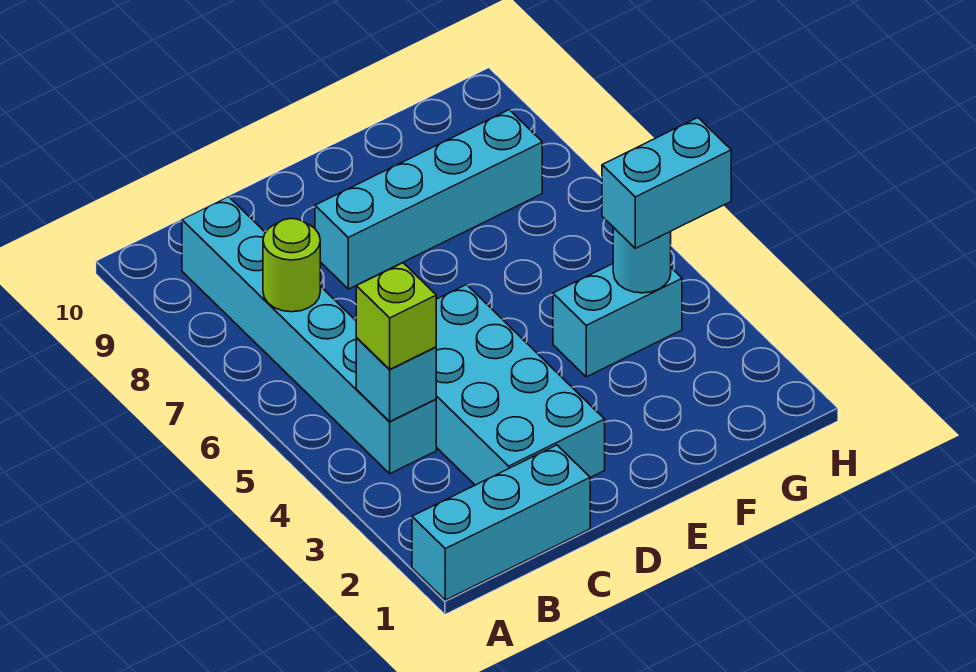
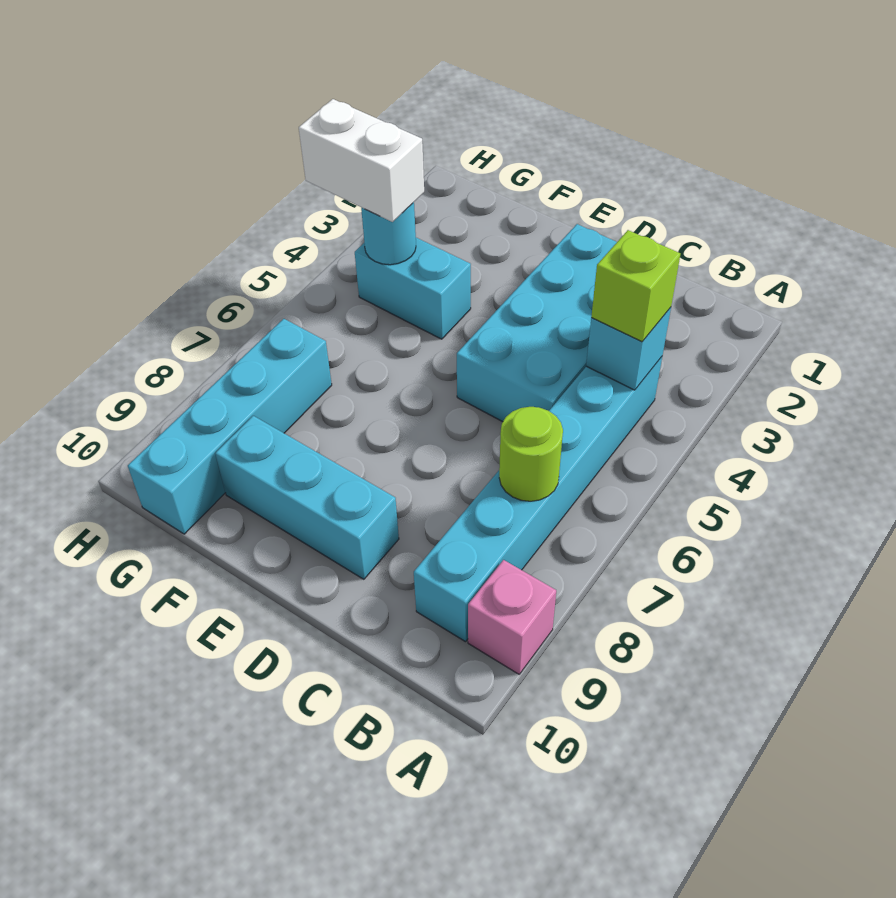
cyan brick A1:C1 level 1 -> cyan brick D9:F9 level 1
none -> pink brick A9 level 1
cyan brick D8:G8 level 1 -> cyan brick G7:G10 level 1
cyan brick G4:H4 level 3 -> white brick G4:H4 level 3

